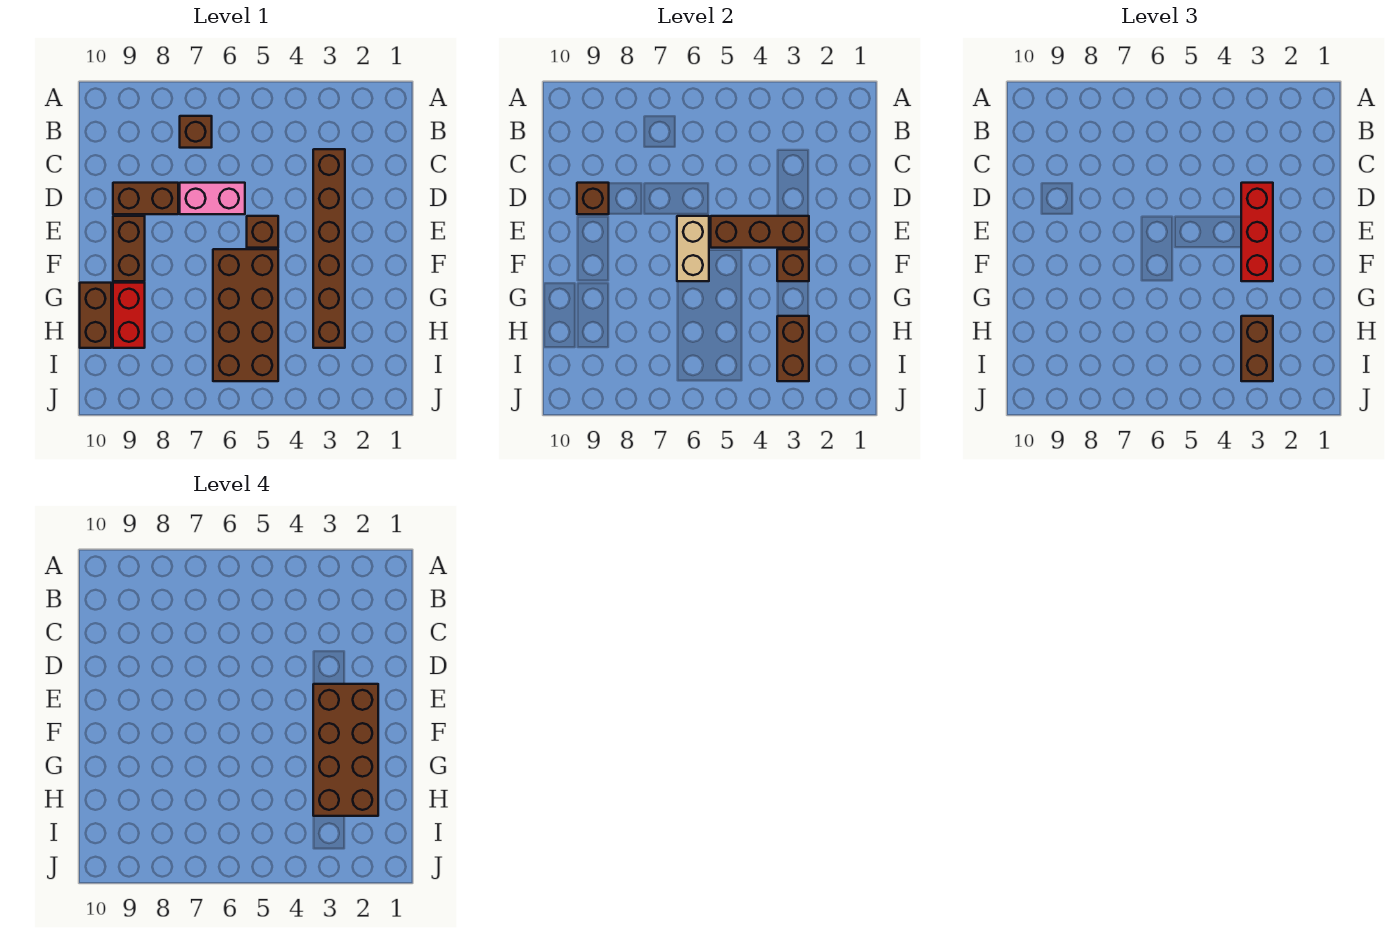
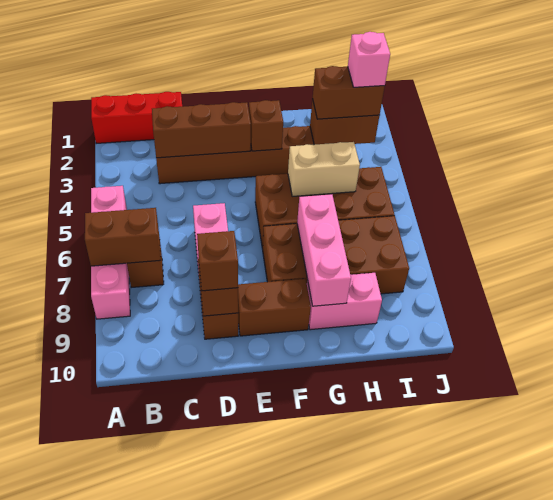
none -> pink brick A5:A8 level 1
red brick D3:F3 level 3 -> red brick A1:C1 level 1
brown brick E2:H3 level 4 -> brown brick F7:I8 level 1
brown brick E3:E5 level 2 -> brown brick C3:E3 level 2
brown brick E5 level 1 -> brown brick D9 level 3
tan brick E6:F6 level 2 -> tan brick G5:H5 level 2
none -> pink brick G7:G9 level 2
red brick G9:H9 level 1 -> pink brick G9:H9 level 1
brown brick G10:H10 level 1 -> brown brick A7:B7 level 2
none -> pink brick I3 level 4

